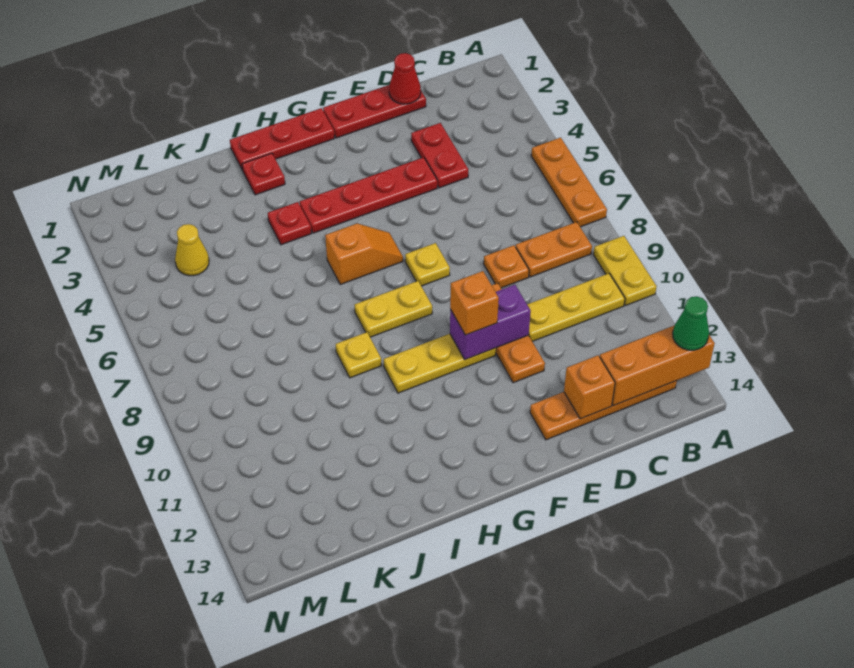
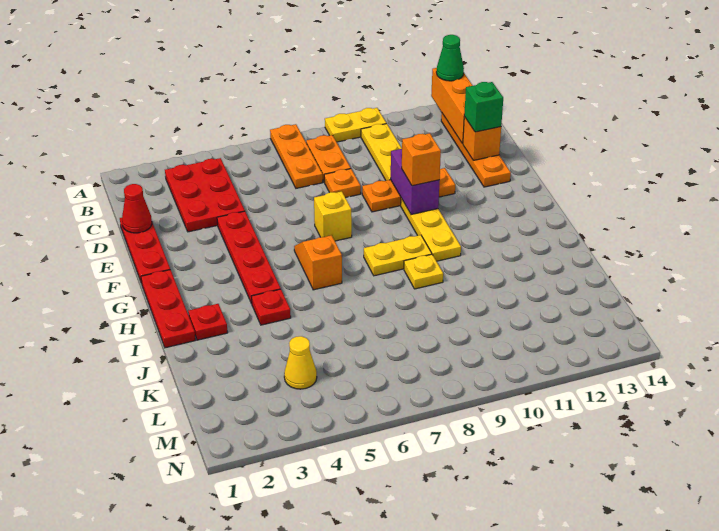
orange plate A5:A7 level 1 -> orange plate A7:C7 level 1
red plate D3:D4 level 1 -> red plate B3:D4 level 1
none -> green brick D13 level 3
yellow plate F7 level 1 -> yellow brick F7 level 1
yellow plate G8:H8 level 1 -> yellow plate H8:H9 level 1

